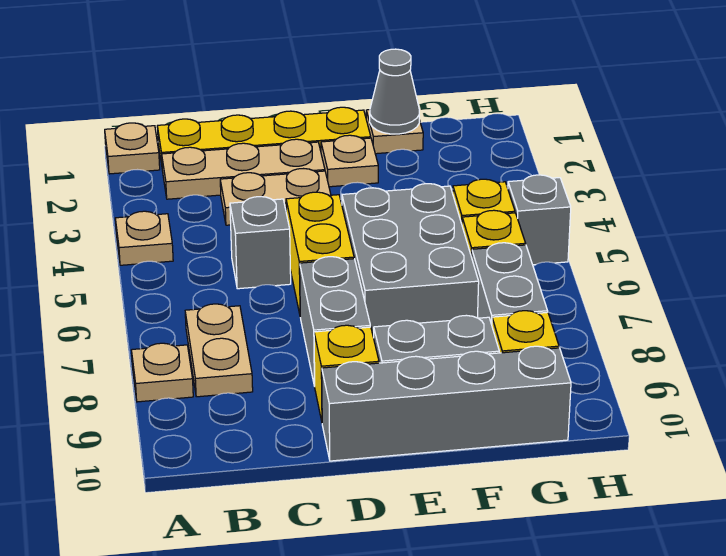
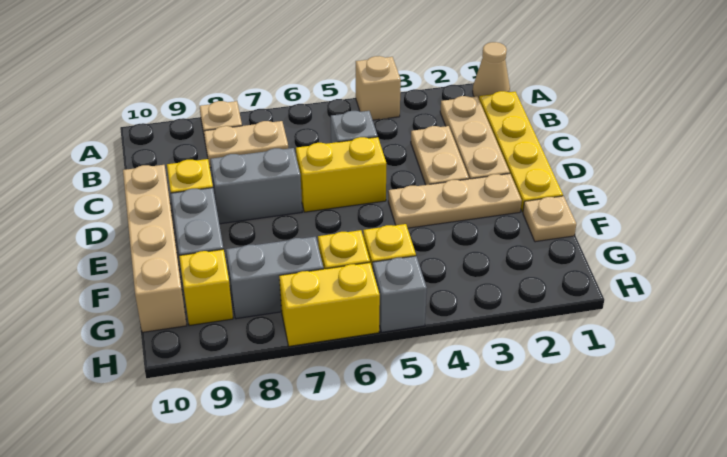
tan plate A1 level 1 -> tan cone A1 level 1
tan plate A4 level 1 -> tan brick A4 level 1
grey brick D10:G10 level 1 -> tan brick D10:G10 level 1
tan plate E2 level 1 -> tan plate E2:E4 level 1
grey brick E5:F7 level 1 -> none
grey cone F1 level 2 -> none
none -> yellow brick H6:H7 level 1

